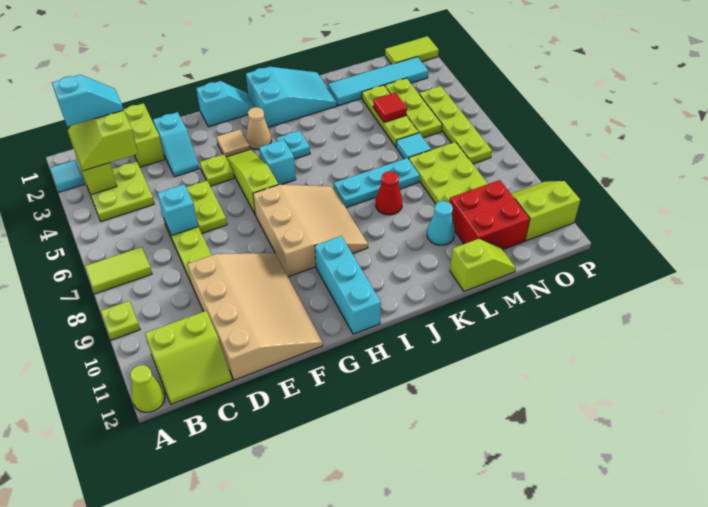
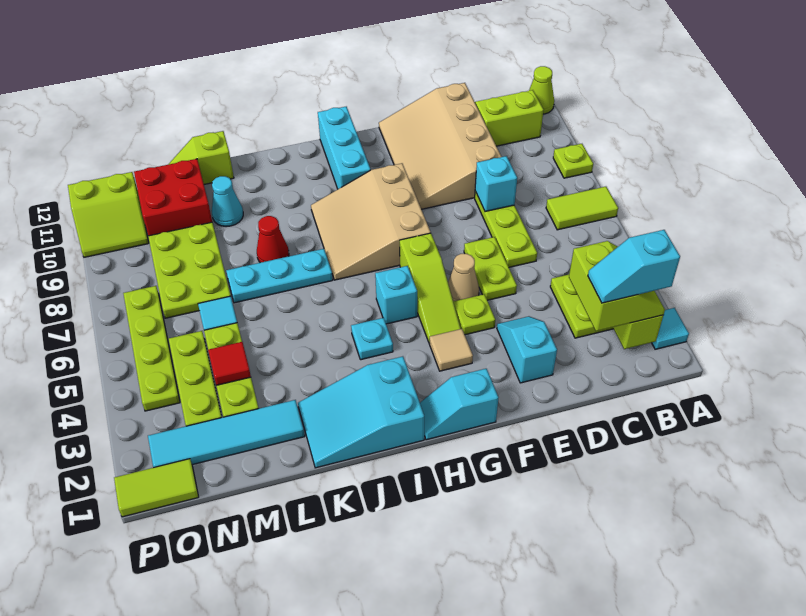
lime brick D1:D2 level 1 -> none
cyan brick D6 level 2 -> cyan brick D8 level 2
tan cone H3 level 1 -> tan cone F5 level 1

